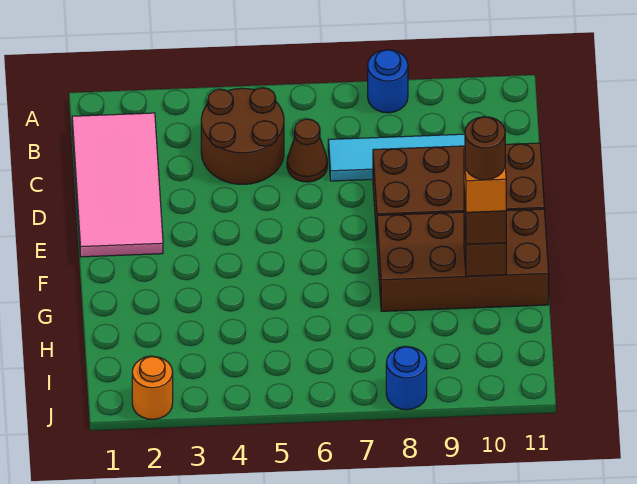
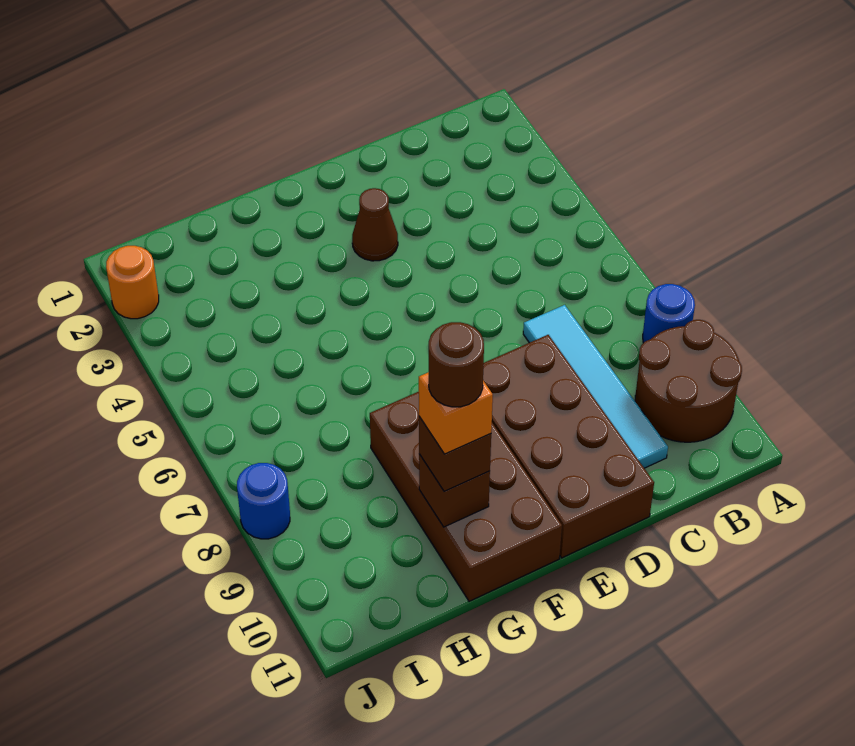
pink tile B1:E2 level 1 -> none
brown round brick B4:C5 level 1 -> brown round brick A9:B10 level 1
brown cone C6 level 1 -> brown cone E3 level 1

